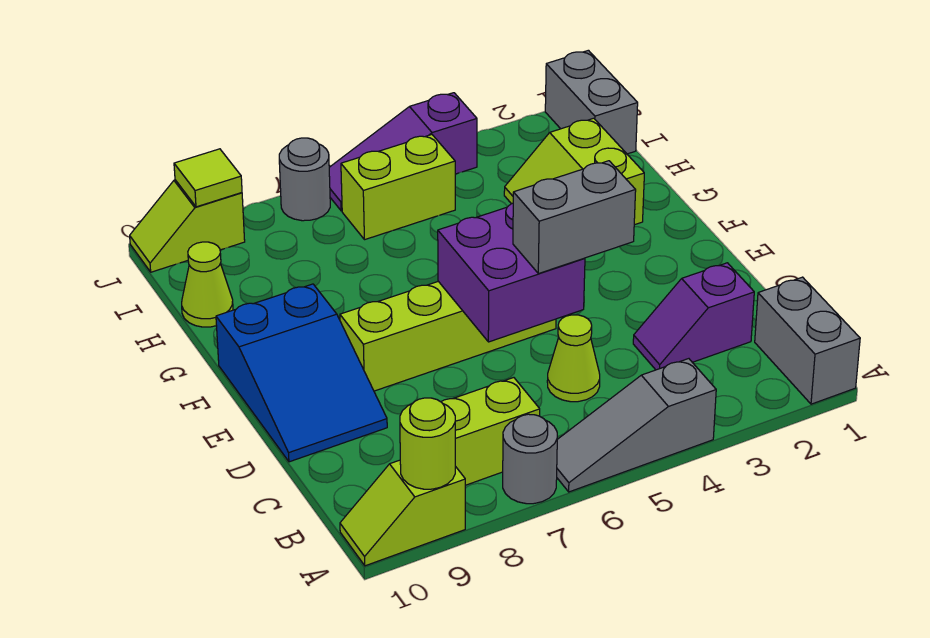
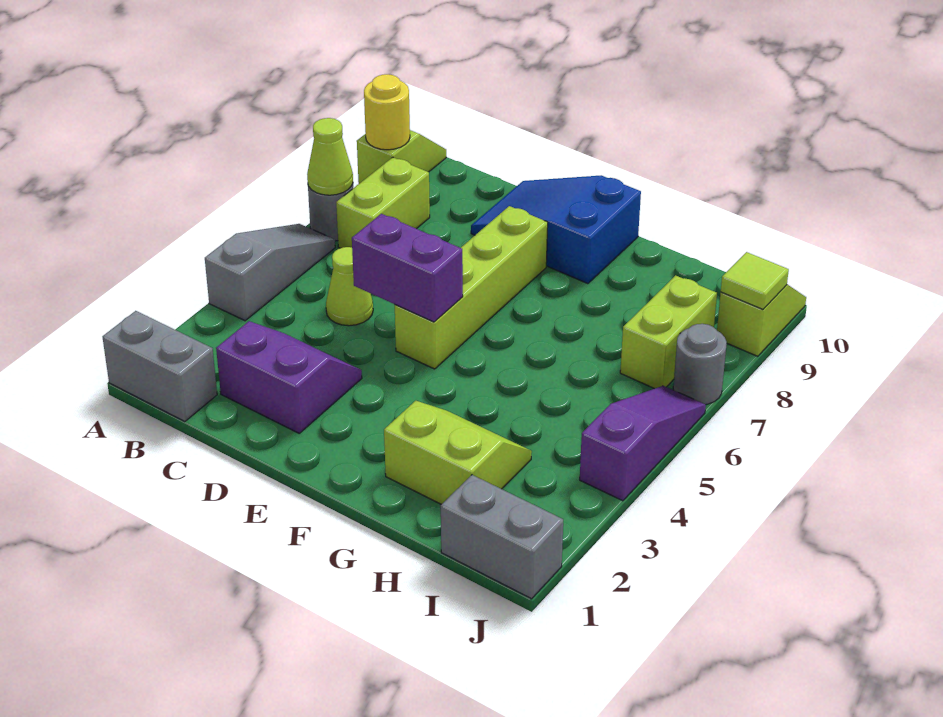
lime round brick A9 level 2 -> yellow round brick A9 level 2
purple slope C2:C3 level 1 top 2 -> purple slope C2:D3 level 1 top 2
grey brick D4:D5 level 3 -> none
purple brick D5:E6 level 2 -> purple brick D5:E5 level 2
lime cone H10 level 1 -> lime cone A7 level 2
lime brick I5:I6 level 1 -> lime brick I7:I8 level 1

